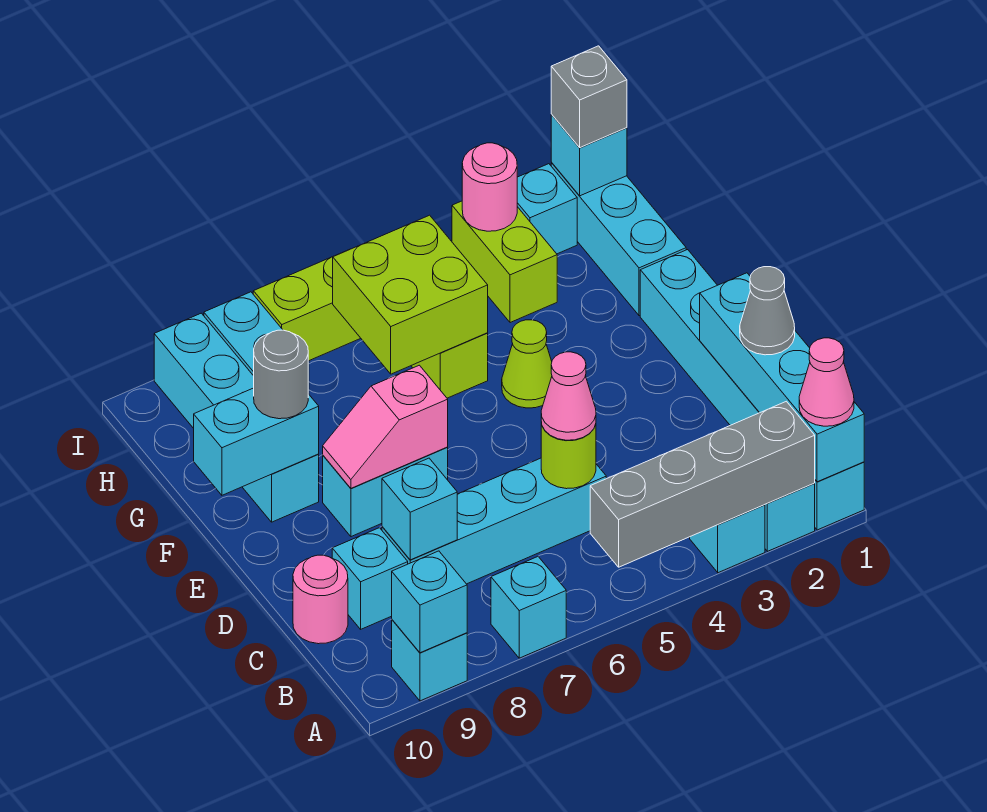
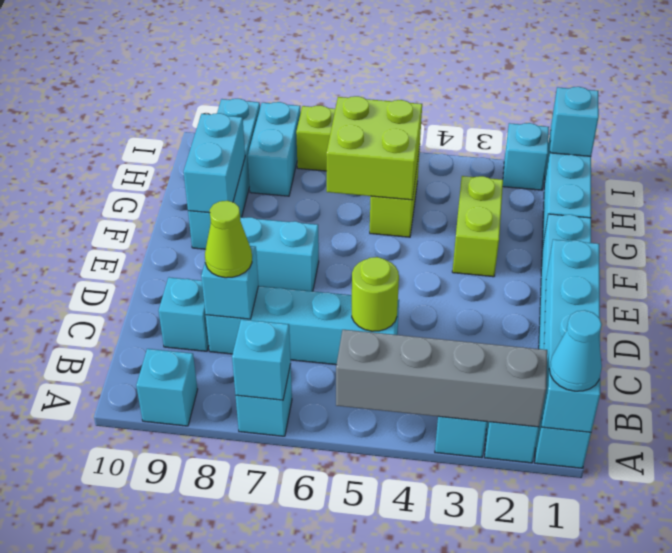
pink cone A1 level 3 -> cyan cone A1 level 3
cyan brick A9 level 2 -> cyan brick A7 level 2
grey cone C1 level 3 -> none
pink cone C5 level 3 -> none
pink round brick C10 level 1 -> none
pink slope E7:E8 level 2 top 7 -> none
lime cone F4 level 1 -> lime cone C8 level 3
cyan brick F9:F10 level 2 -> cyan brick F9:G9 level 2
grey round brick F9 level 3 -> none
lime brick H3:I3 level 1 -> lime brick F3:G3 level 1
grey brick I1 level 3 -> none
pink round brick I3 level 2 -> none

